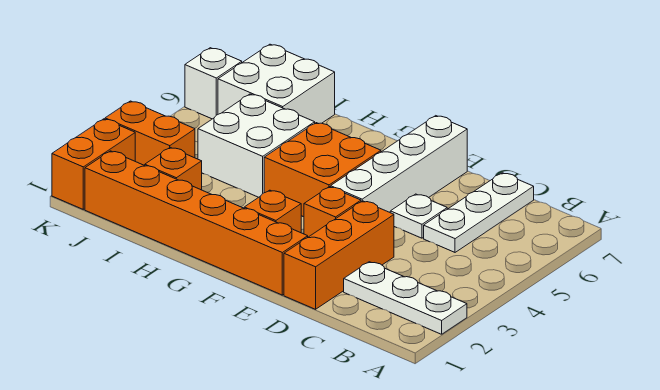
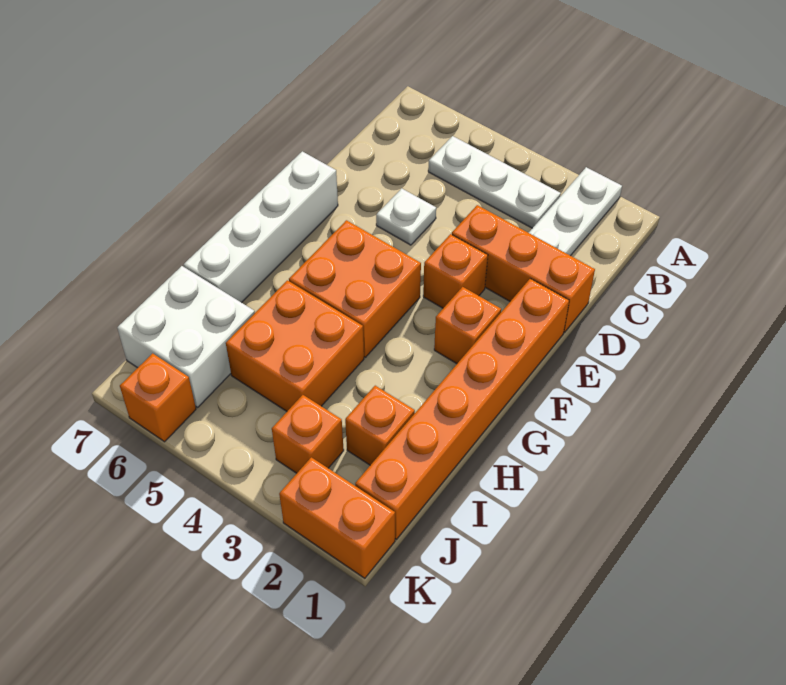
white plate C5:C7 level 1 -> white plate B3:B5 level 1
white brick E4:E7 level 1 -> white brick E7:H7 level 1
white brick H4:I5 level 1 -> orange brick H4:I5 level 1
orange brick J3:K3 level 1 -> orange brick J3 level 1
white brick K6 level 1 -> orange brick K6 level 1

